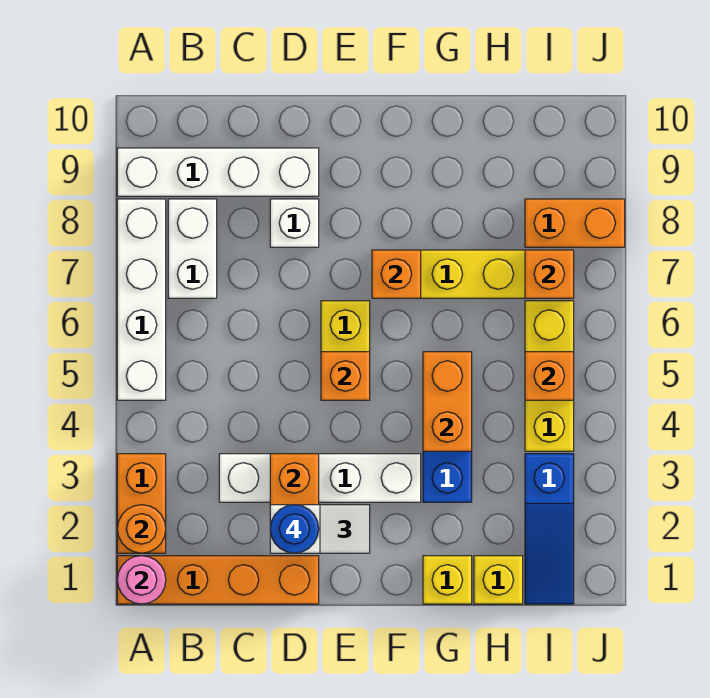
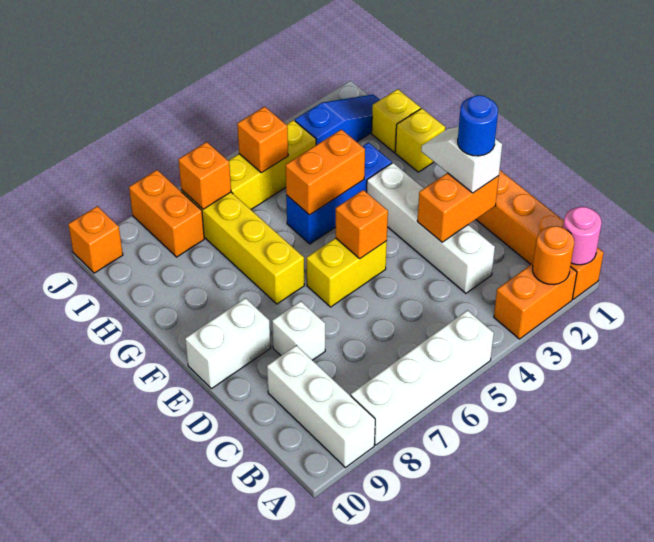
white brick A9:D9 level 1 -> white brick A9:C9 level 1
white brick B7:B8 level 1 -> white brick E9:E10 level 1
orange brick F7 level 2 -> orange brick J10 level 1

